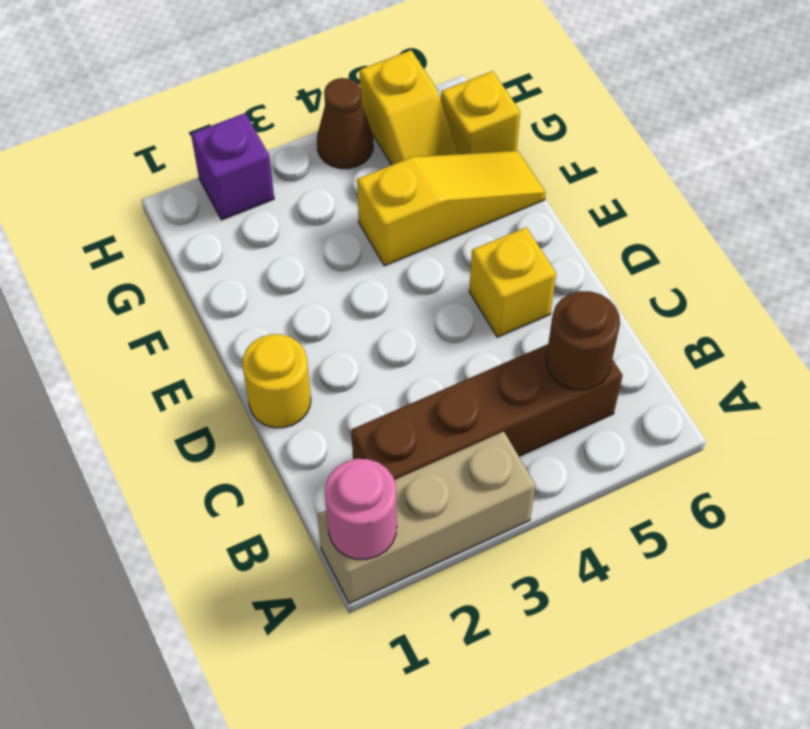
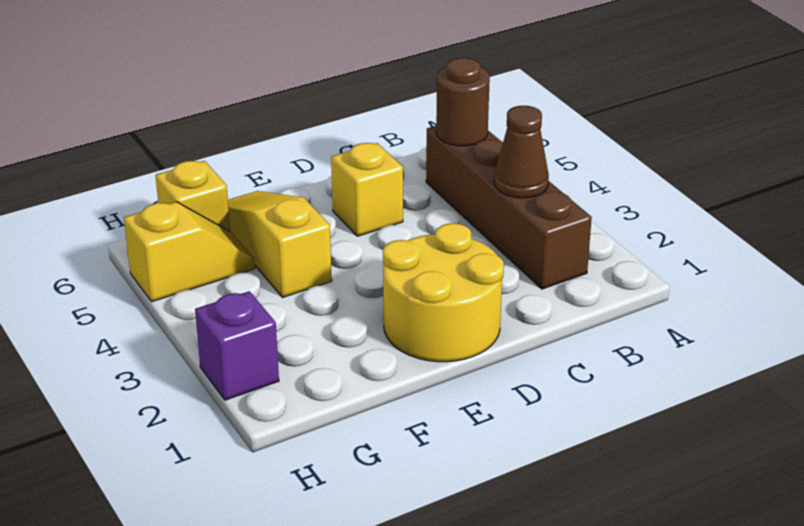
tan brick A1:A3 level 1 -> none
pink round brick A1 level 2 -> none
yellow round brick D1 level 1 -> yellow round brick D1:E2 level 1
brown cone H4 level 1 -> brown cone B3 level 2

